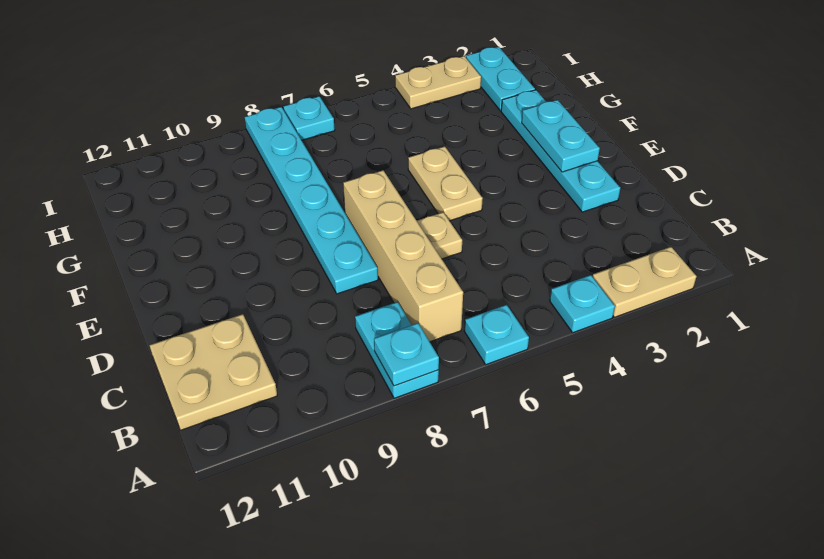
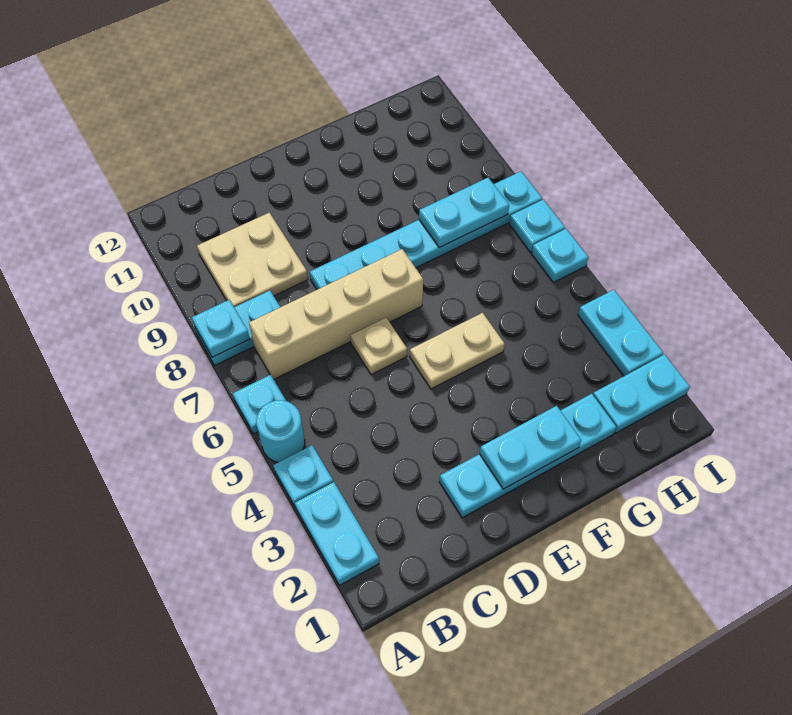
tan plate A2:A3 level 1 -> cyan plate A2:A3 level 1
none -> cyan round brick A5 level 1
tan plate B11:C12 level 1 -> tan plate B9:C10 level 1
none -> cyan plate G8:H8 level 2
tan plate I3:I4 level 1 -> cyan plate I3:I4 level 1
none -> cyan plate I6 level 1

